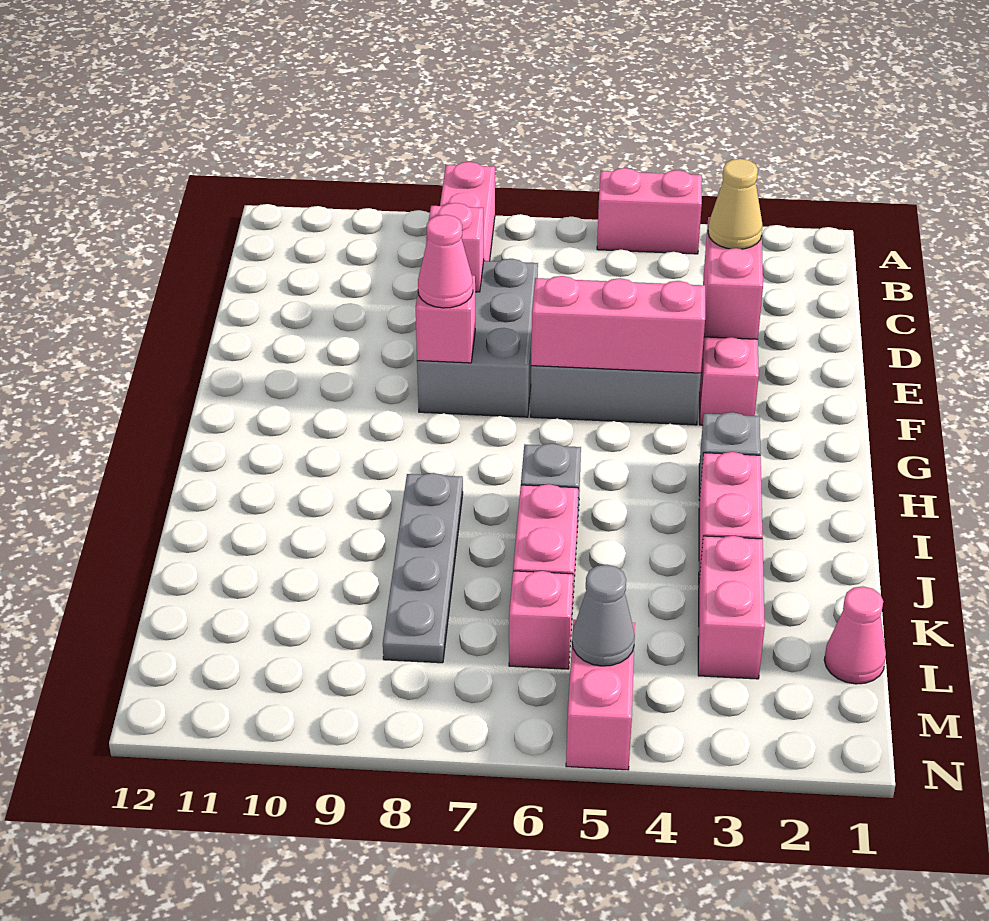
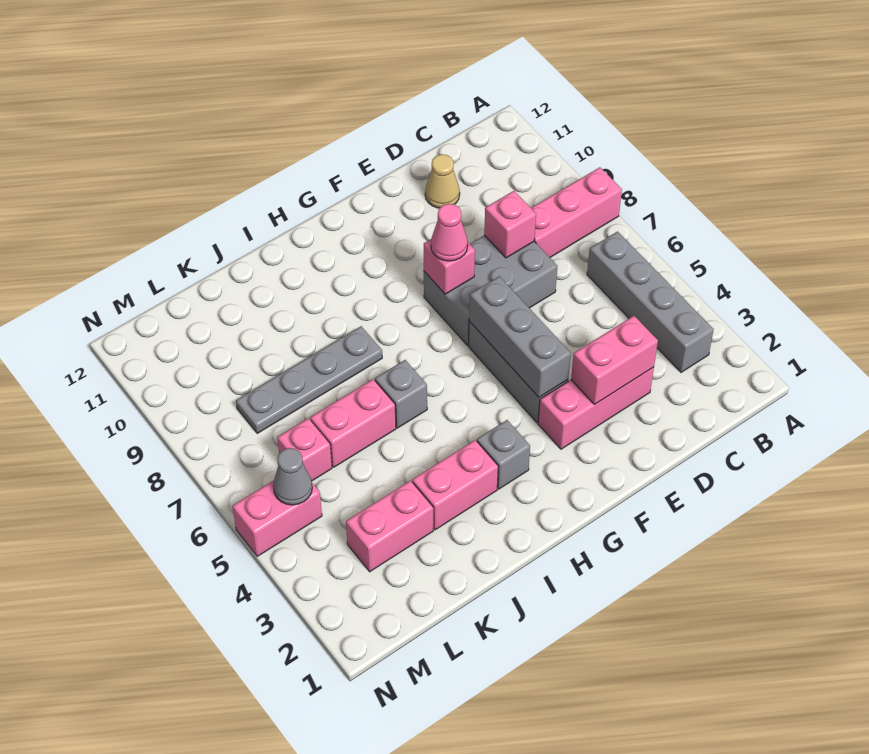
pink brick A4:A5 level 1 -> none
none -> grey brick B3:B6 level 1
tan cone D3 level 3 -> tan cone D11 level 1
pink brick F4:F6 level 2 -> grey brick F4:F6 level 2
pink cone L1 level 1 -> none

